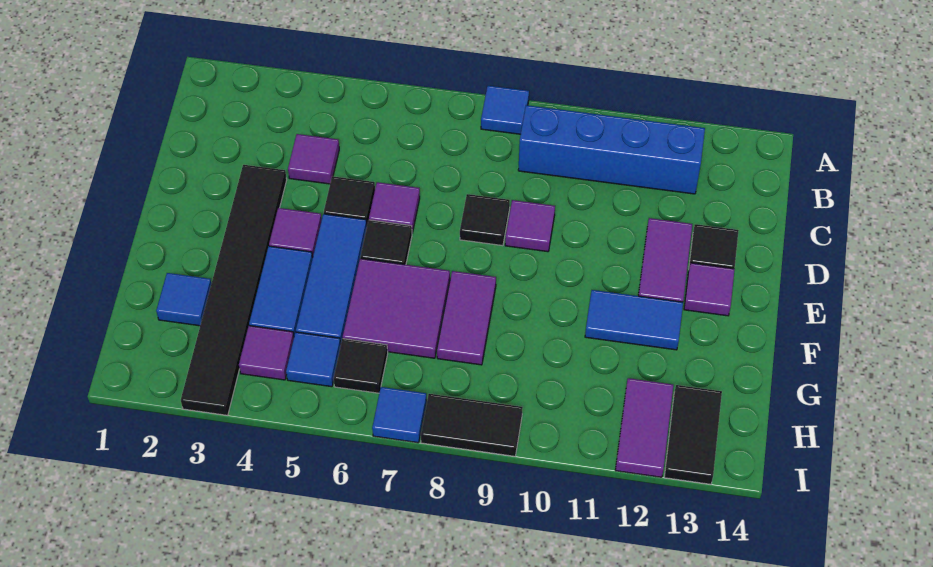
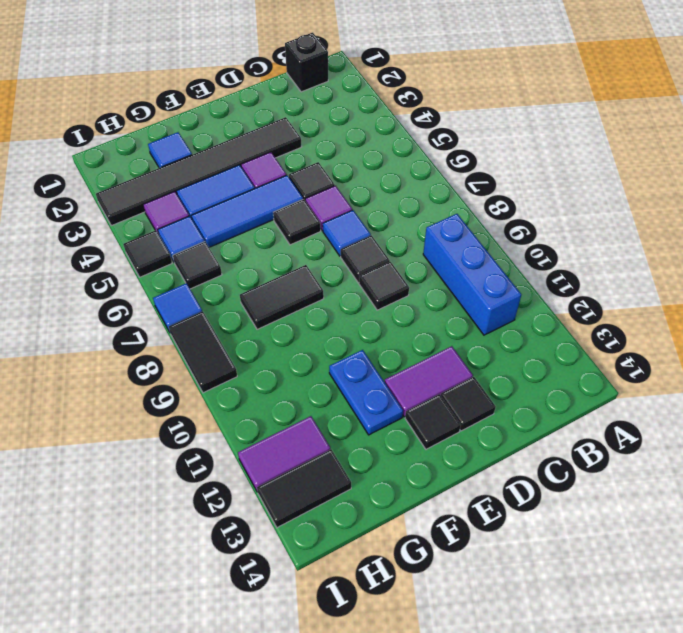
blue tile A8 level 1 -> blue tile D7 level 1
none -> black brick B1 level 1
blue brick B9:B12 level 1 -> blue brick B9:B11 level 1
purple tile C4 level 1 -> none
purple tile D9 level 1 -> black tile D9 level 1
purple tile E13 level 1 -> black tile E13 level 1
purple tile F6:G7 level 1 -> none
purple tile F8:G8 level 1 -> black tile F8:G8 level 1
blue tile F11:F12 level 1 -> blue plate F11:F12 level 1
none -> black tile I5 level 1

